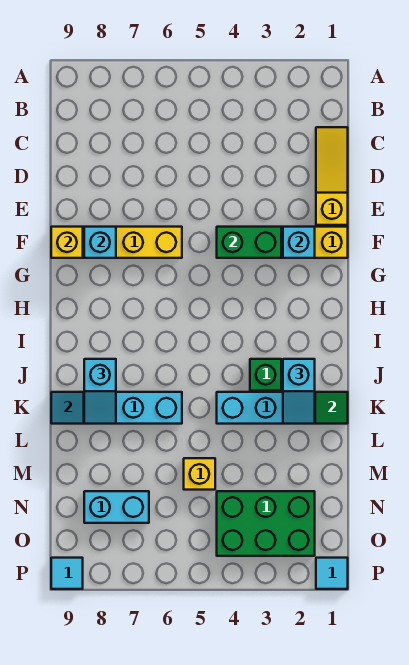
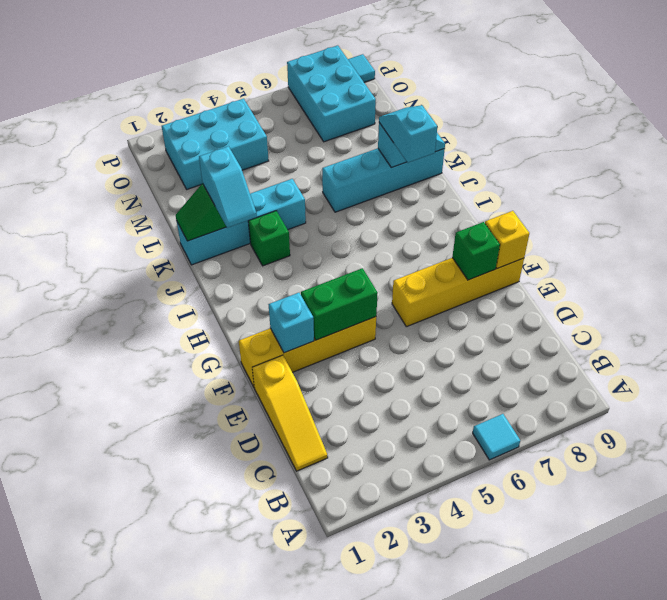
cyan brick F8 level 2 -> green brick F8 level 2
cyan slope J2:K2 level 3 top J -> cyan slope J2:K2 level 3 top K
yellow brick M5 level 1 -> none
green brick N2:O4 level 1 -> cyan brick N2:O4 level 1
cyan brick N7:N8 level 1 -> cyan brick N7:P8 level 1
cyan tile P1 level 1 -> cyan tile A6 level 1

